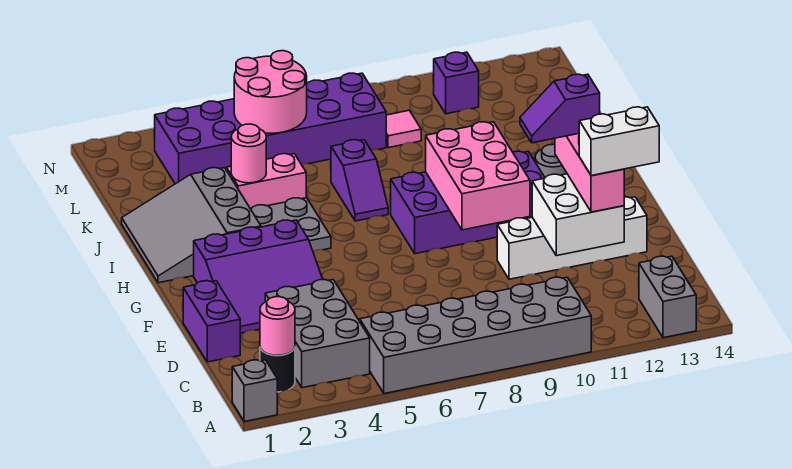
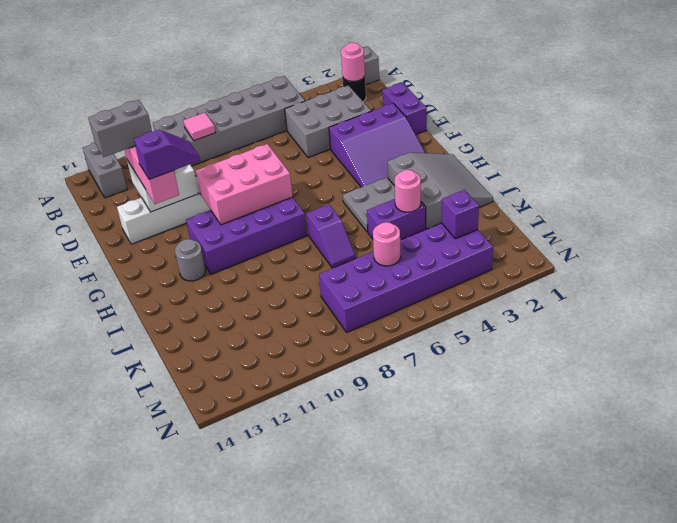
grey brick B3:D4 level 1 -> grey brick C3:D5 level 1
white brick D12:D13 level 4 -> grey brick D12:D13 level 4
purple slope E2:G4 level 1 top G -> purple slope E2:G4 level 1 top E
pink brick F9:H10 level 2 -> pink brick F8:G10 level 2
purple slope I7:J7 level 1 top J -> purple slope I7:J7 level 1 top I
pink brick J4:J5 level 1 -> purple brick J4:J5 level 1
pink round brick L5:M6 level 2 -> pink round brick L6 level 2
pink tile L9 level 1 -> pink tile B9 level 2
purple brick M11 level 1 -> purple brick L3 level 2

